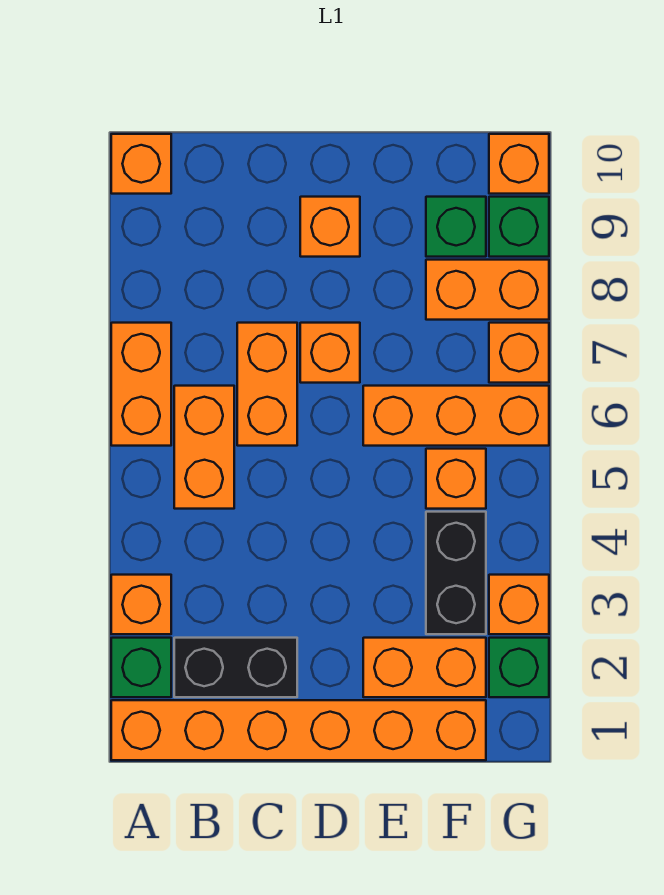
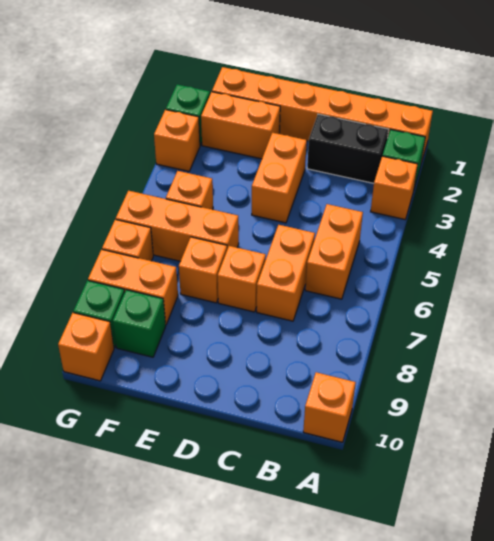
orange brick A6:A7 level 1 -> orange brick D3:D4 level 1
orange brick D9 level 1 -> orange brick E7 level 1
black brick F3:F4 level 1 -> none

